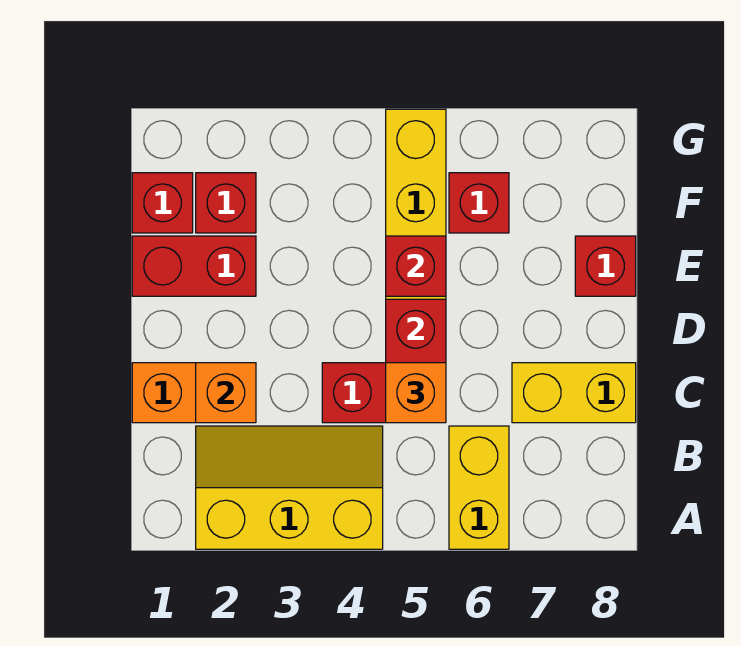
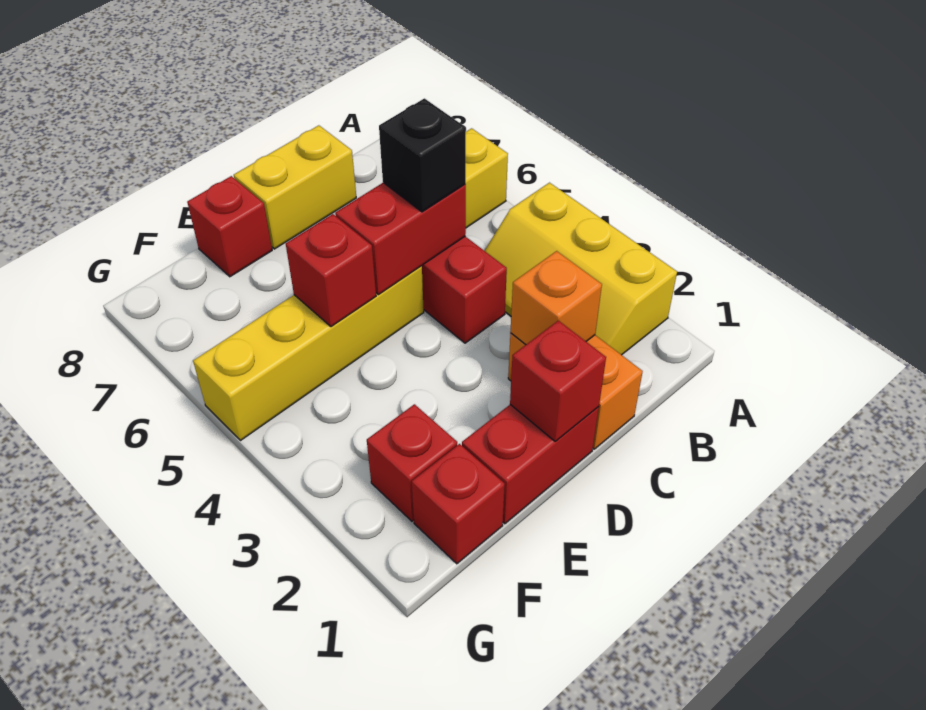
orange brick C5 level 3 -> black brick C5 level 3
yellow brick C7:C8 level 1 -> yellow brick C8:D8 level 1
red brick E1:E2 level 1 -> red brick D1:E1 level 1
red brick F6 level 1 -> red brick D1 level 2

